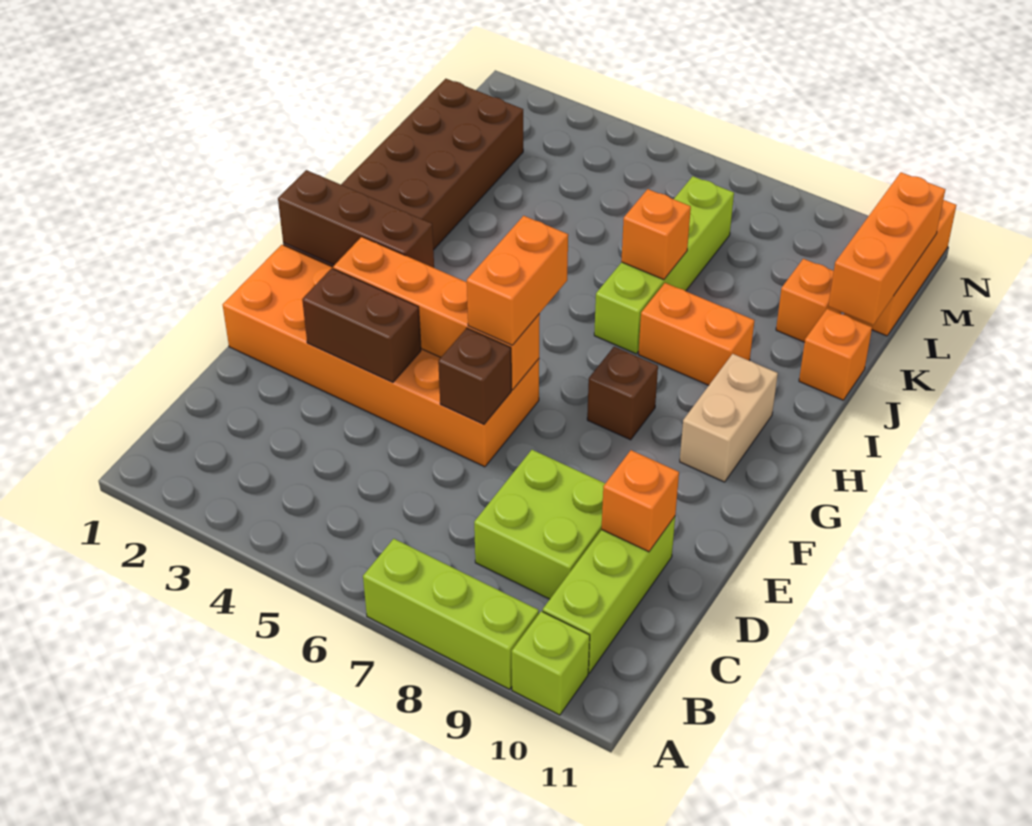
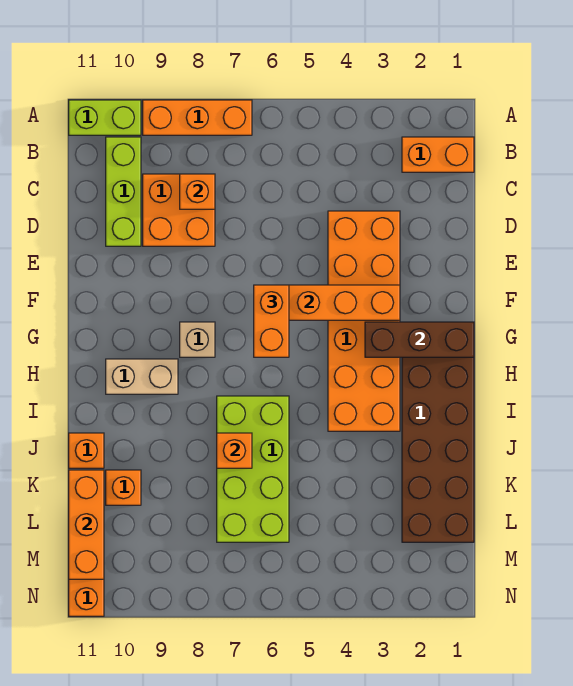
lime brick A7:A9 level 1 -> orange brick A7:A9 level 1
lime brick A10 level 1 -> lime brick A10:A11 level 1
lime brick C8:D9 level 1 -> orange brick C8:D9 level 1
orange brick D10 level 2 -> orange brick C8 level 2
orange brick E1:F6 level 1 -> orange brick D3:I4 level 1
brown brick E3:E4 level 2 -> none
brown brick E6 level 2 -> none
brown brick G8 level 1 -> tan brick G8 level 1
tan brick G10:H10 level 1 -> tan brick H9:H10 level 1
lime brick I7:L7 level 1 -> lime brick I6:L7 level 1
orange brick I8:I9 level 1 -> orange brick B1:B2 level 1

